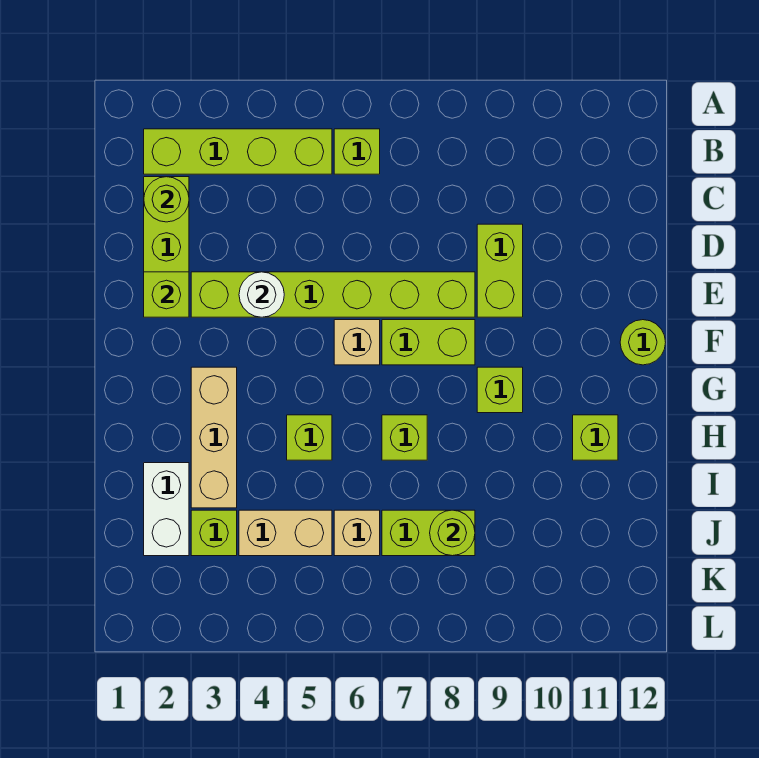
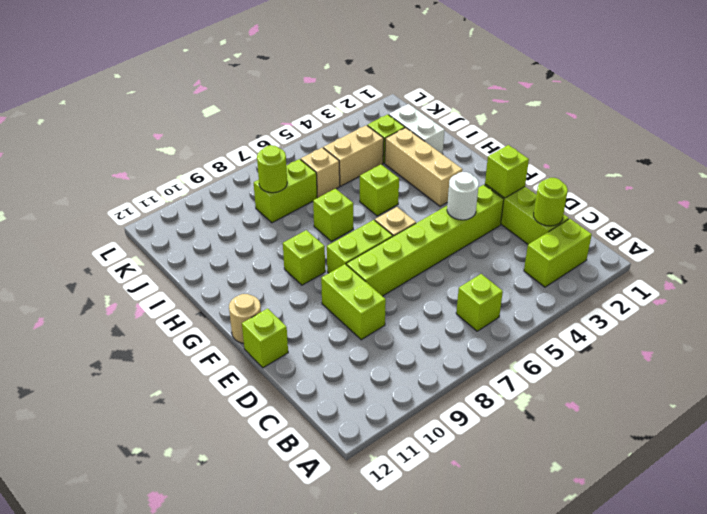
lime brick B2:B5 level 1 -> lime brick B2:B3 level 1
lime round brick F12 level 1 -> tan round brick F12 level 1
lime brick H11 level 1 -> lime brick E12 level 1

